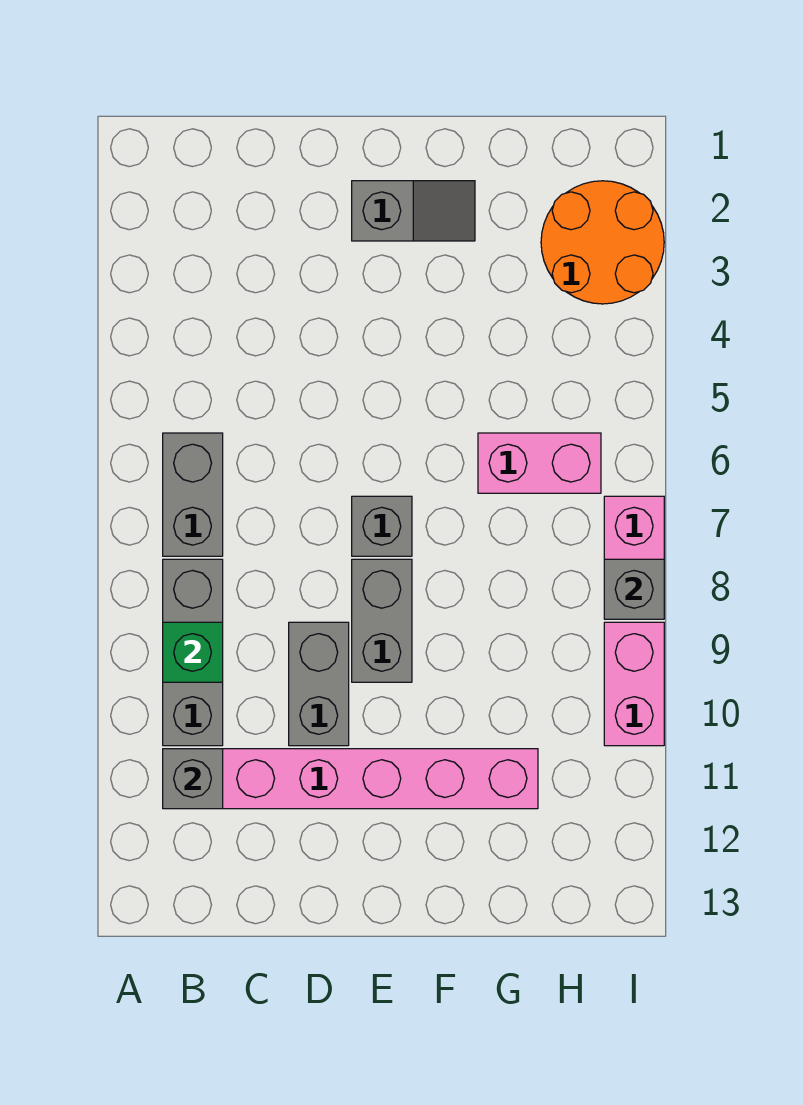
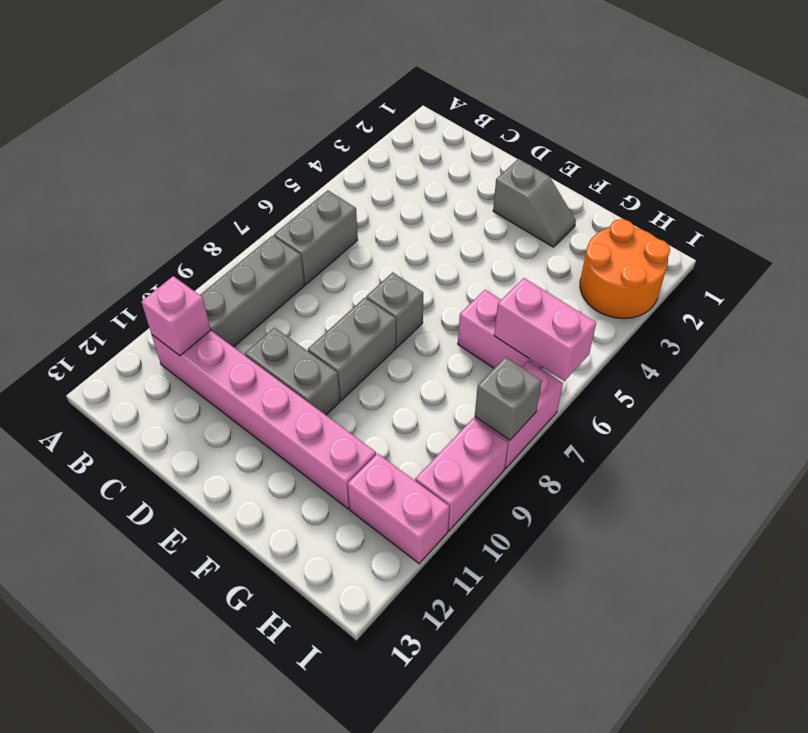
green brick B9 level 2 -> none
grey brick B11 level 2 -> pink brick B11 level 2
grey brick D9:D10 level 1 -> grey brick D10:E10 level 1
none -> pink brick H6:I6 level 2
none -> pink brick H11:I11 level 1

